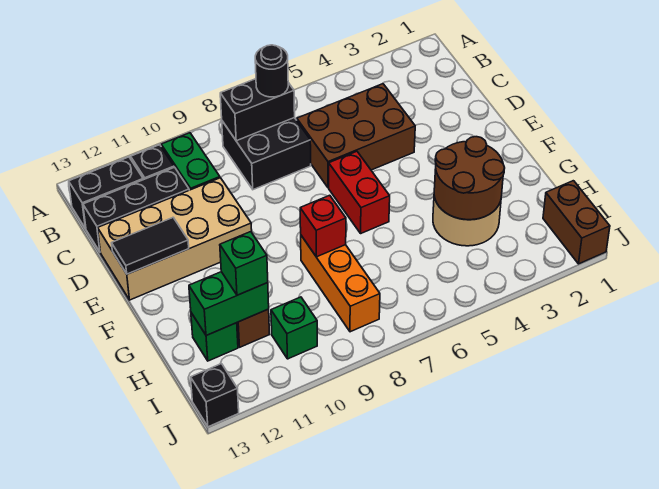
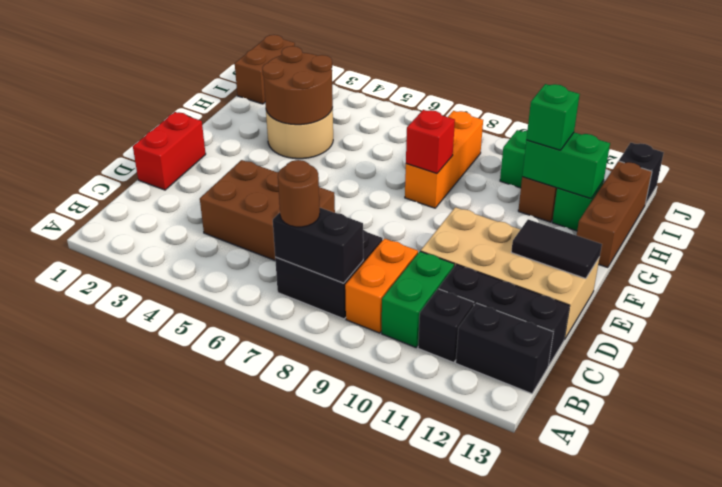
black round brick B7 level 3 -> brown round brick B7 level 3
none -> orange brick B9:C9 level 1
red brick E6:F6 level 1 -> red brick D1:E1 level 1
none -> brown brick G13:I13 level 1

